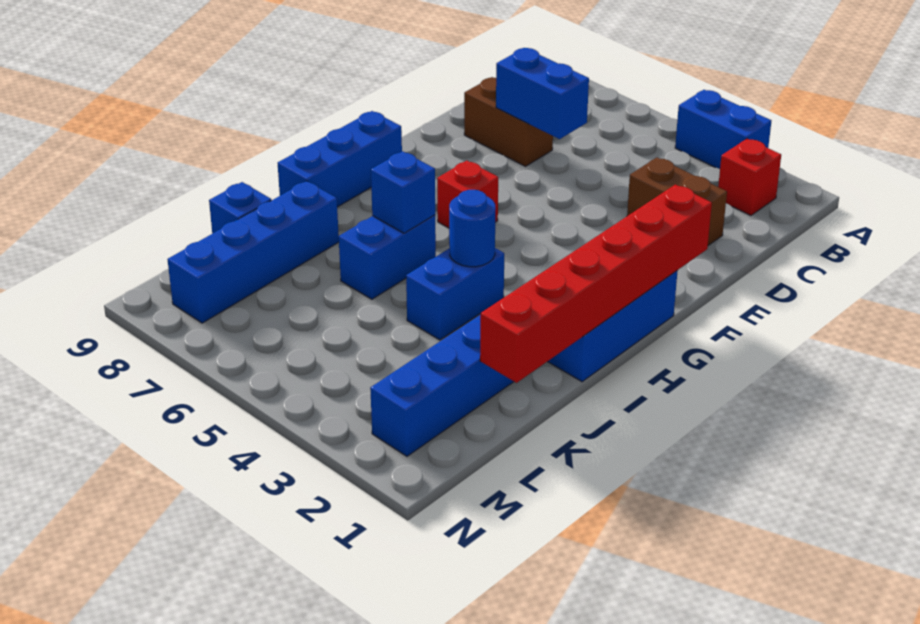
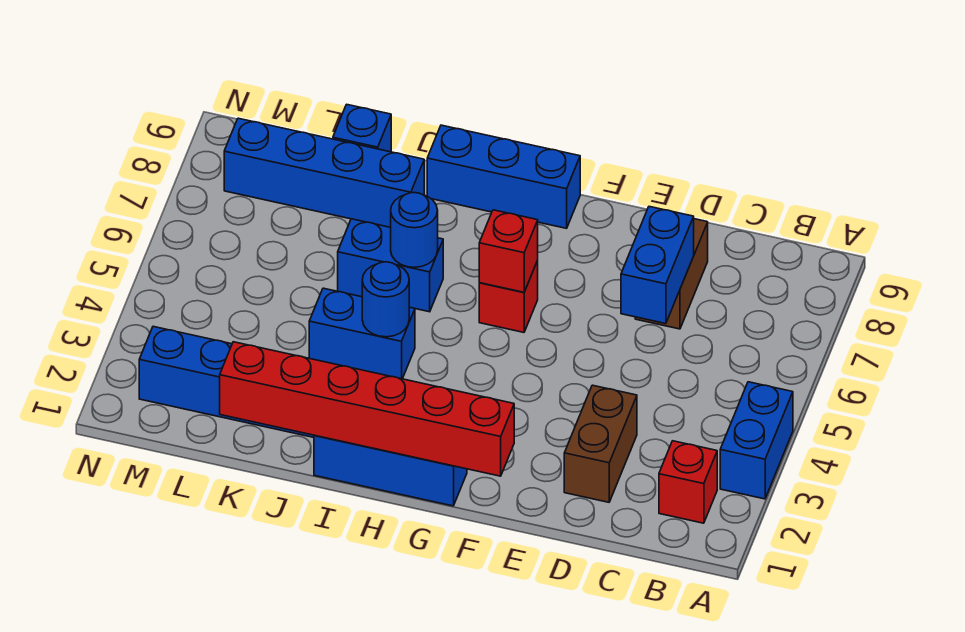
none -> red brick G6 level 2
blue brick I6 level 2 -> blue round brick I6 level 2

